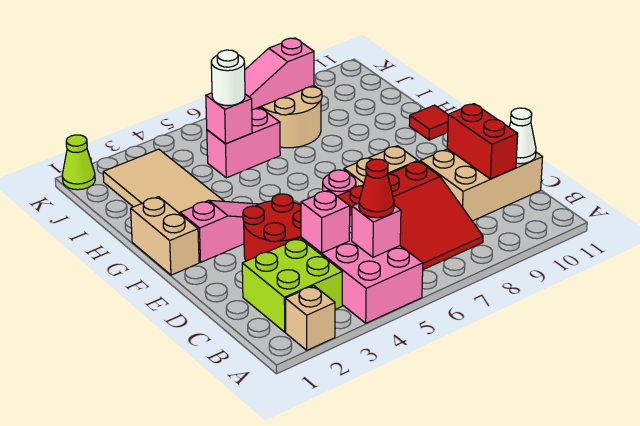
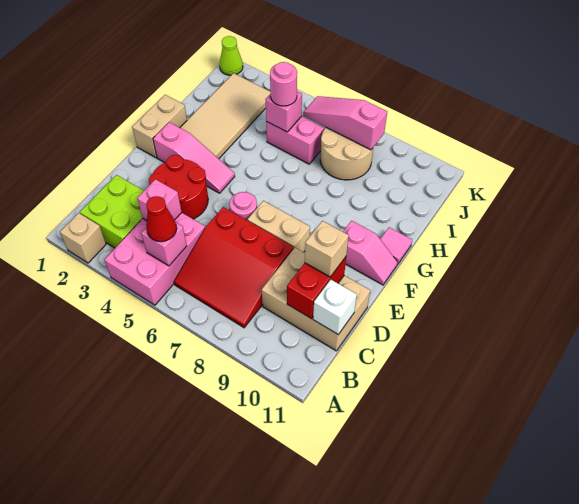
white cone C11 level 2 -> white brick C11 level 2
none -> tan brick D10 level 3
none -> pink slope F10:F11 level 1 top 10
red tile G11 level 1 -> pink tile G11 level 1
white round brick I5 level 3 -> pink round brick I5 level 3

